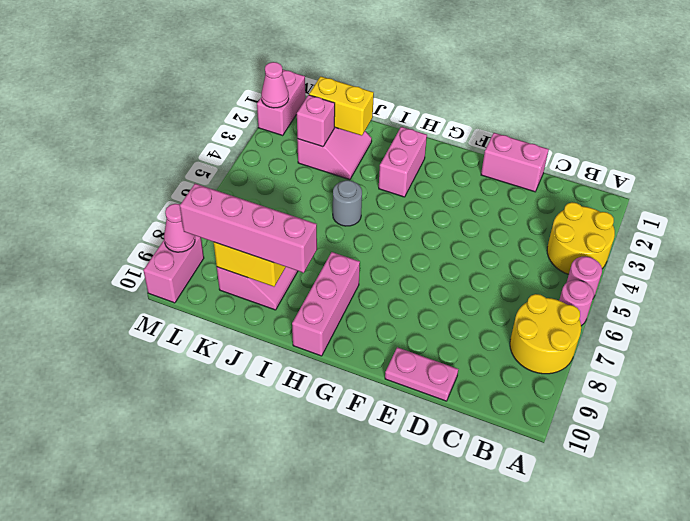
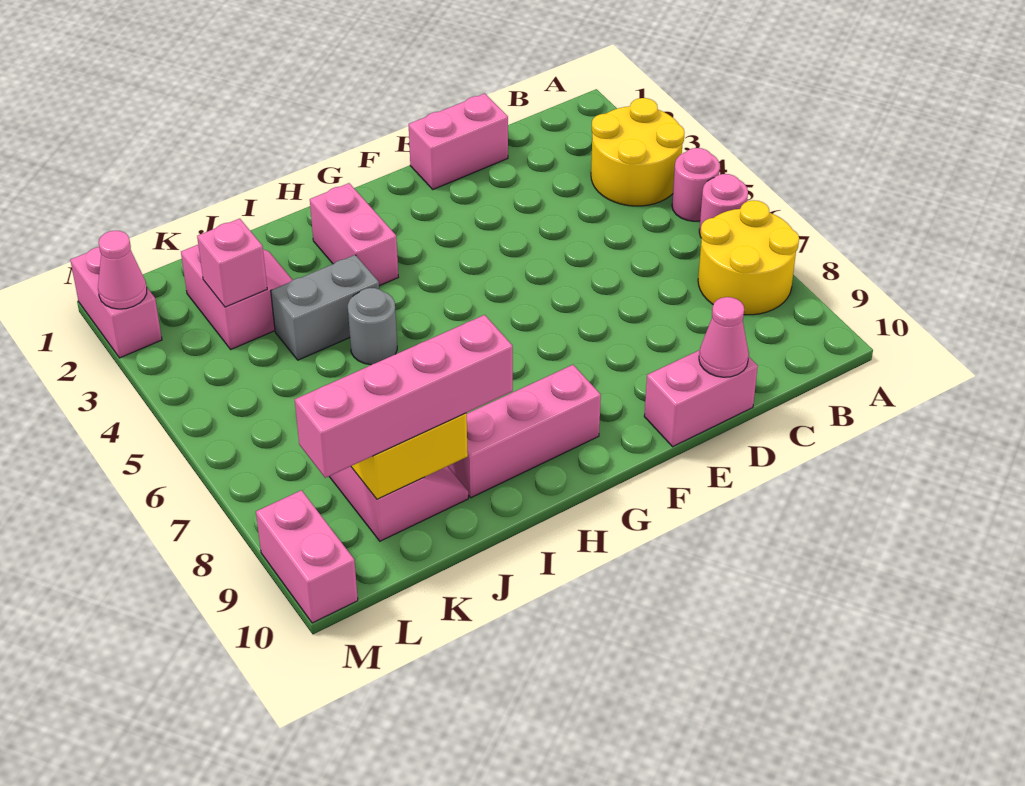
pink plate D10:E10 level 1 -> pink brick D10:E10 level 1
pink brick H8:H10 level 1 -> pink brick G9:I9 level 1
none -> grey brick I4:J4 level 1
yellow brick J2:K2 level 2 -> none
pink cone M9 level 2 -> pink cone D10 level 2

